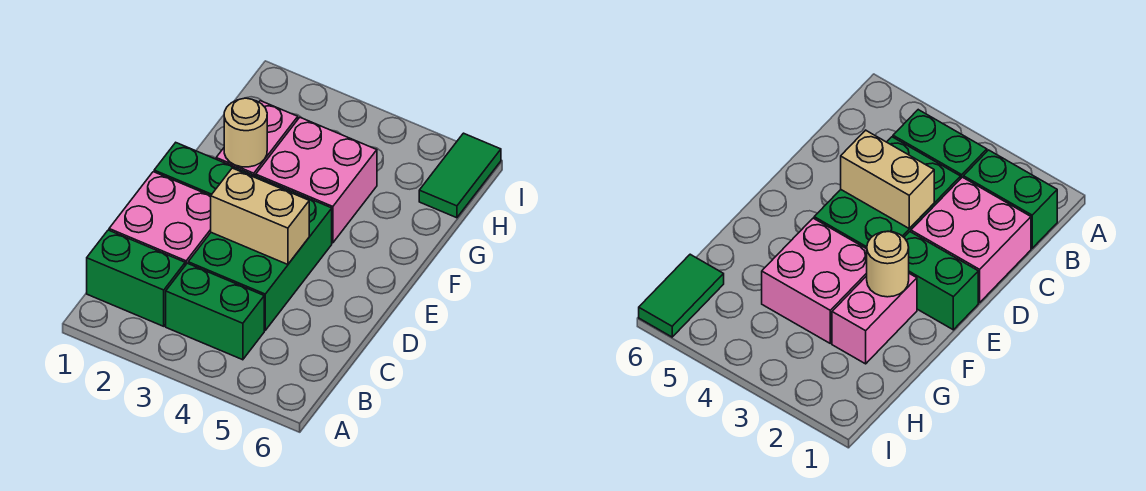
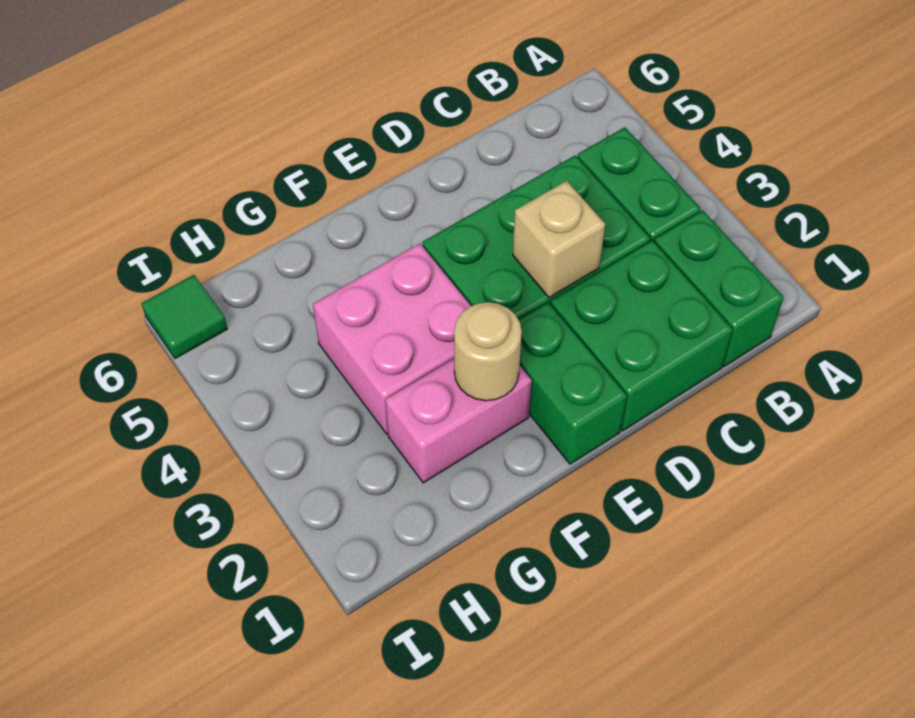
pink brick C1:D2 level 1 -> green brick C1:D2 level 1
tan brick D3:D4 level 2 -> tan brick D3 level 2
green tile H6:I6 level 1 -> green tile I6 level 1

